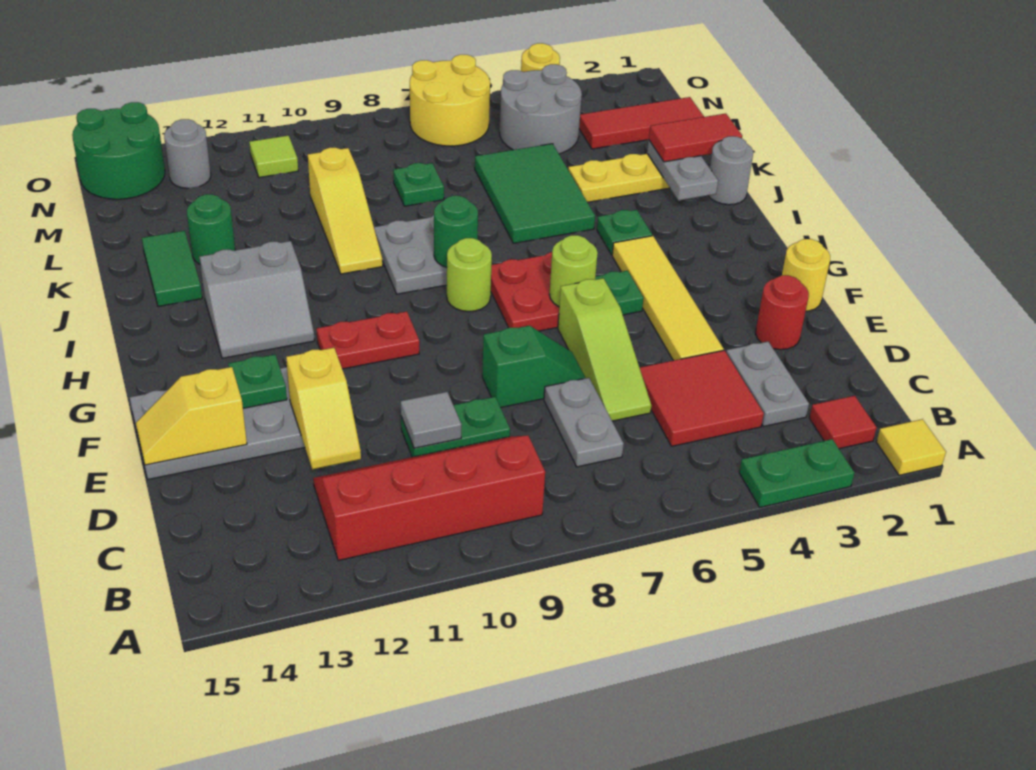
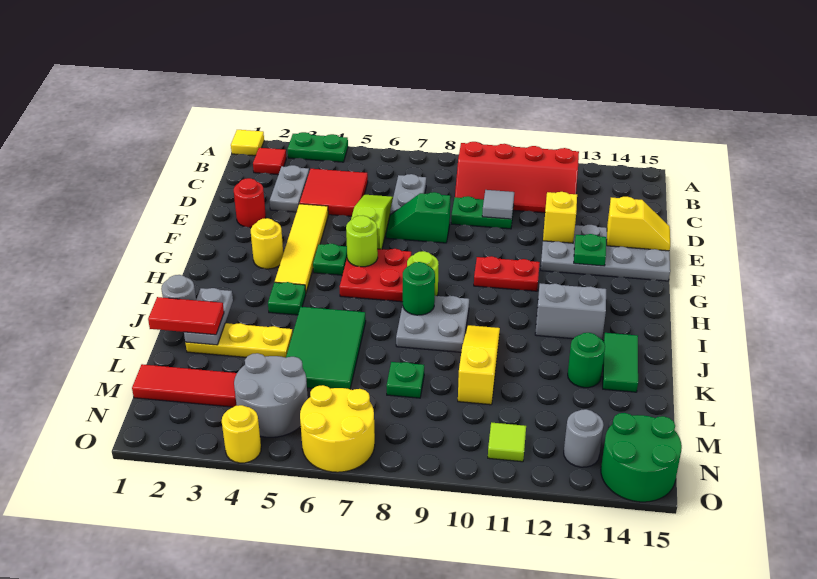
yellow round brick F1 level 1 -> yellow round brick G3 level 1

